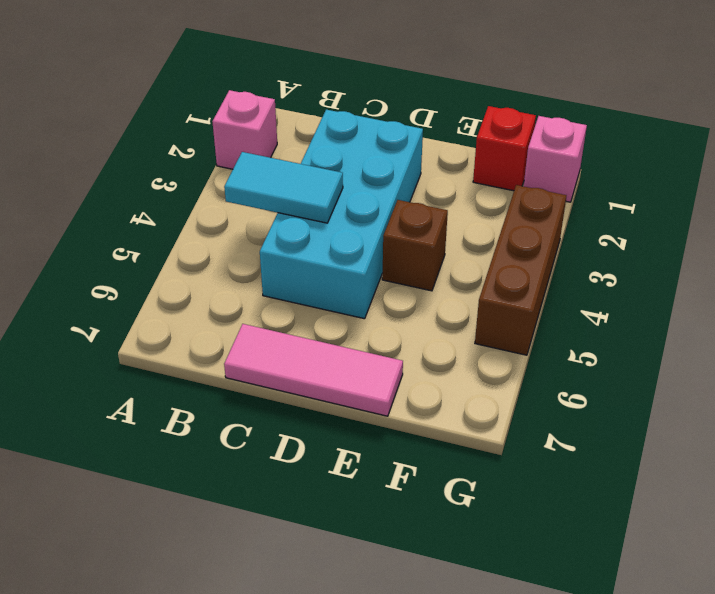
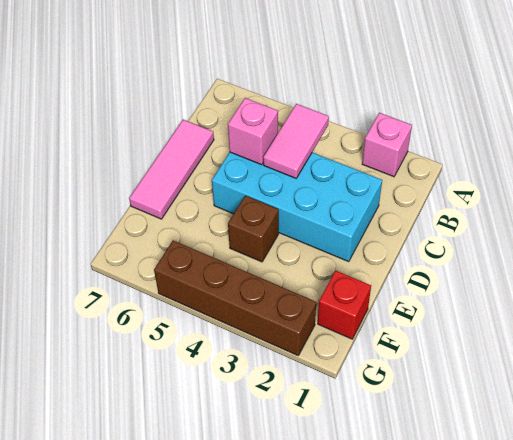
cyan tile B4:C4 level 2 -> pink tile B4:C4 level 2
pink brick G1 level 1 -> pink brick C5 level 2
brown brick G3:G5 level 1 -> brown brick G2:G5 level 1

